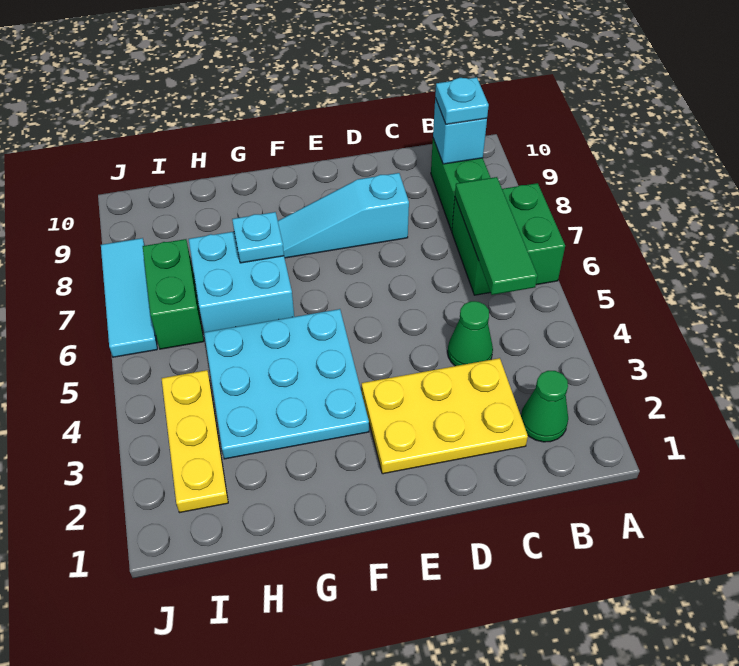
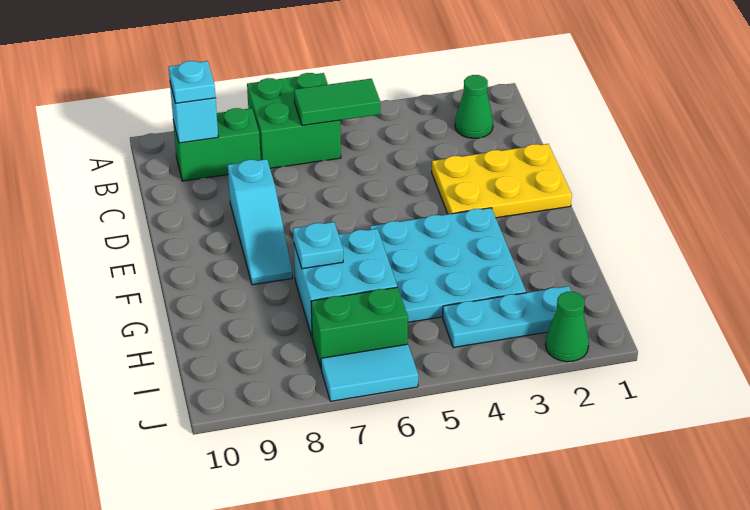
green tile B5:B7 level 2 -> green tile B5:B6 level 2
yellow plate C2:E3 level 1 -> yellow plate D1:E3 level 1
green cone C4 level 1 -> green cone J2 level 1
yellow plate I2:I4 level 1 -> cyan plate I2:I4 level 1
cyan tile J6:J8 level 1 -> cyan tile J6:J7 level 1

